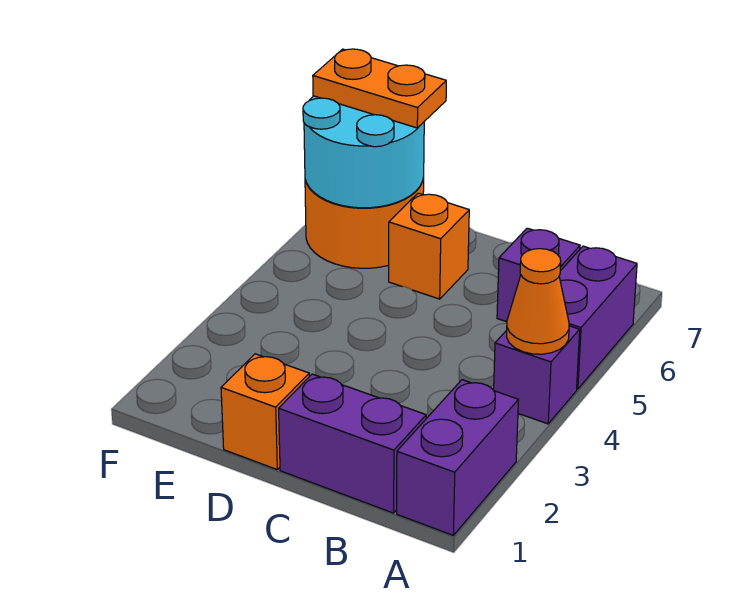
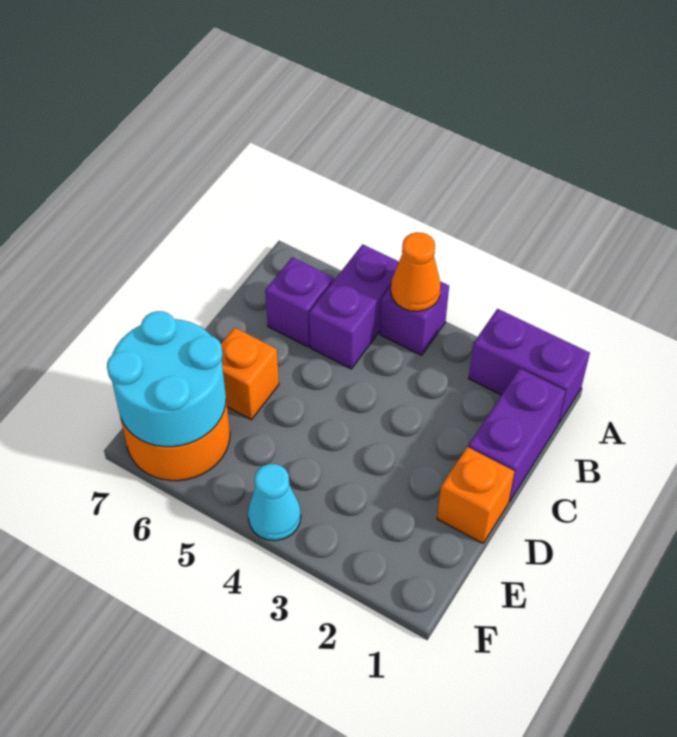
purple brick A5:A6 level 1 -> purple brick A5:B5 level 1
orange plate E7:F7 level 3 -> none
none -> cyan cone F4 level 1

